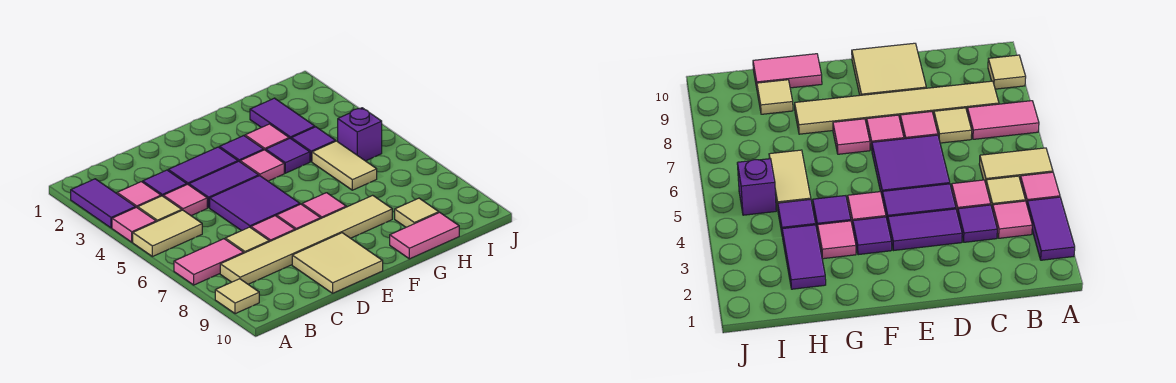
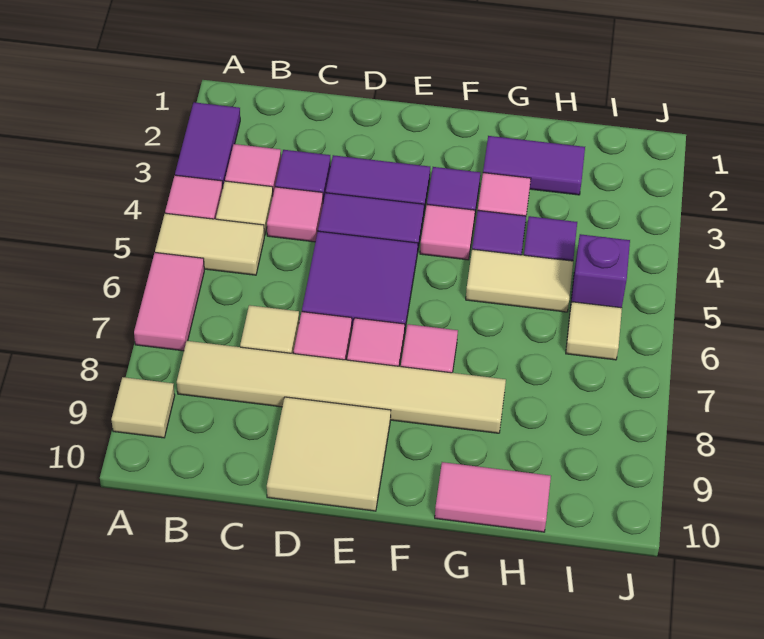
pink tile A7:B7 level 1 -> pink tile A6:A7 level 1
purple tile H2:H3 level 1 -> purple tile G2:H2 level 1
tan tile H5:H6 level 1 -> tan tile G5:H5 level 1
tan tile H9 level 1 -> tan tile I6 level 1

